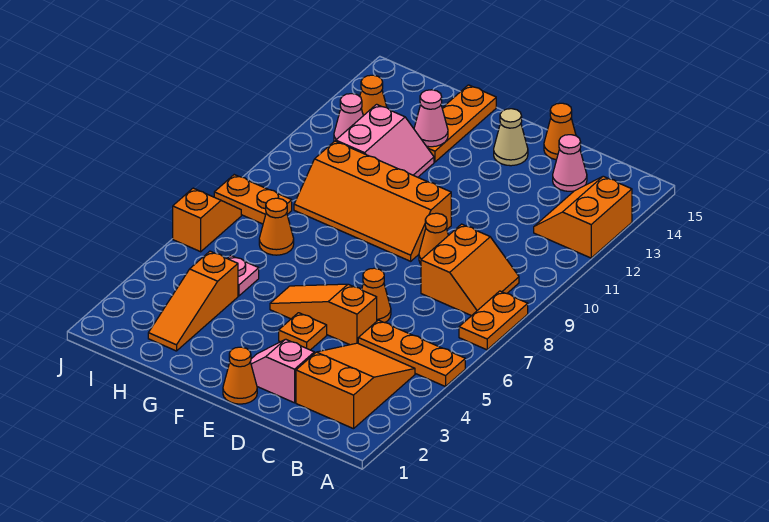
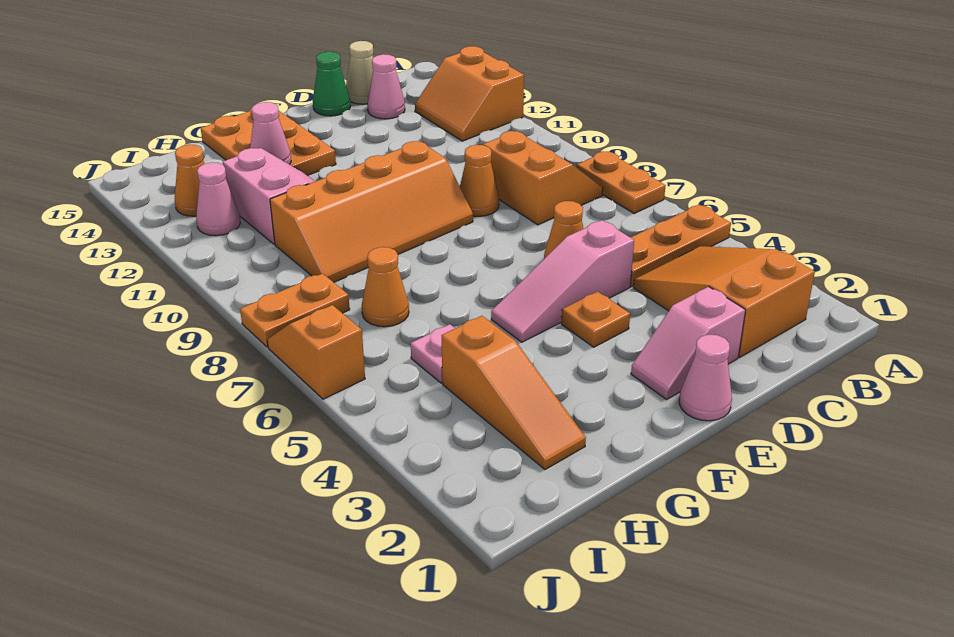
orange slope D5:F5 level 1 top D -> pink slope D5:F5 level 1 top D
orange cone D15 level 1 -> green cone D15 level 1
orange cone E1 level 1 -> pink cone E1 level 1
tan cone E14 level 1 -> tan cone C15 level 1
orange plate G13:G15 level 1 -> orange plate F13:G15 level 1

